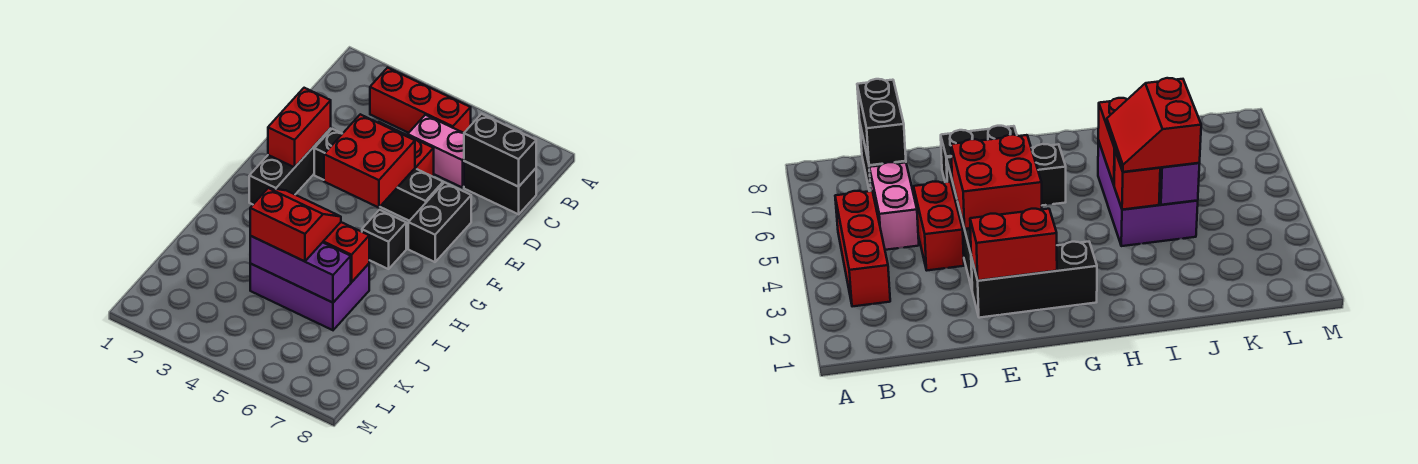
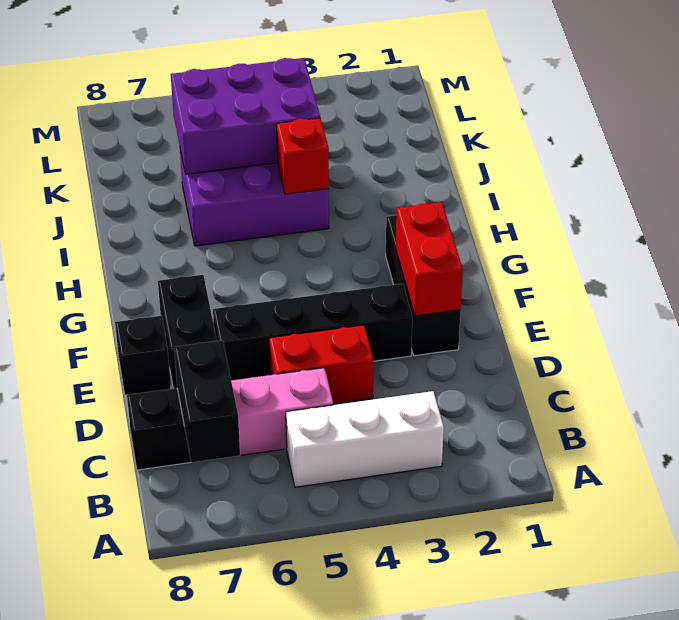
red brick B3:B5 level 1 -> white brick B3:B5 level 1
black brick C7:C8 level 2 -> black brick B7:C7 level 2
red brick E4:F5 level 2 -> none
black brick G6 level 1 -> black brick E8 level 1
red slope I4:J5 level 3 top J -> none
red brick I5:I6 level 2 -> none
purple brick J4:J6 level 2 -> purple brick J4:K6 level 2

